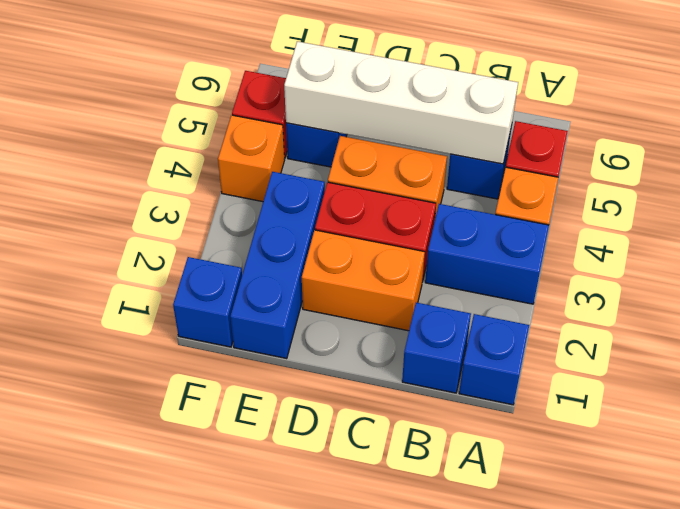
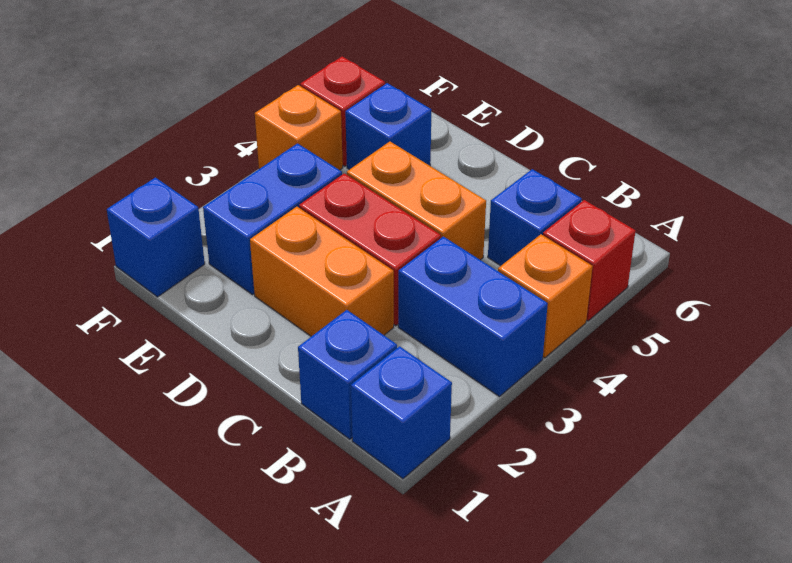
white brick B5:E5 level 2 -> none
blue brick E1:E3 level 1 -> blue brick E2:E3 level 1

